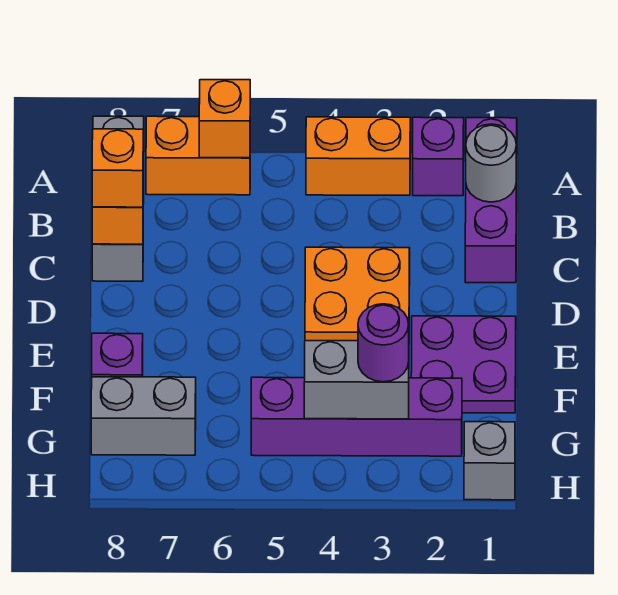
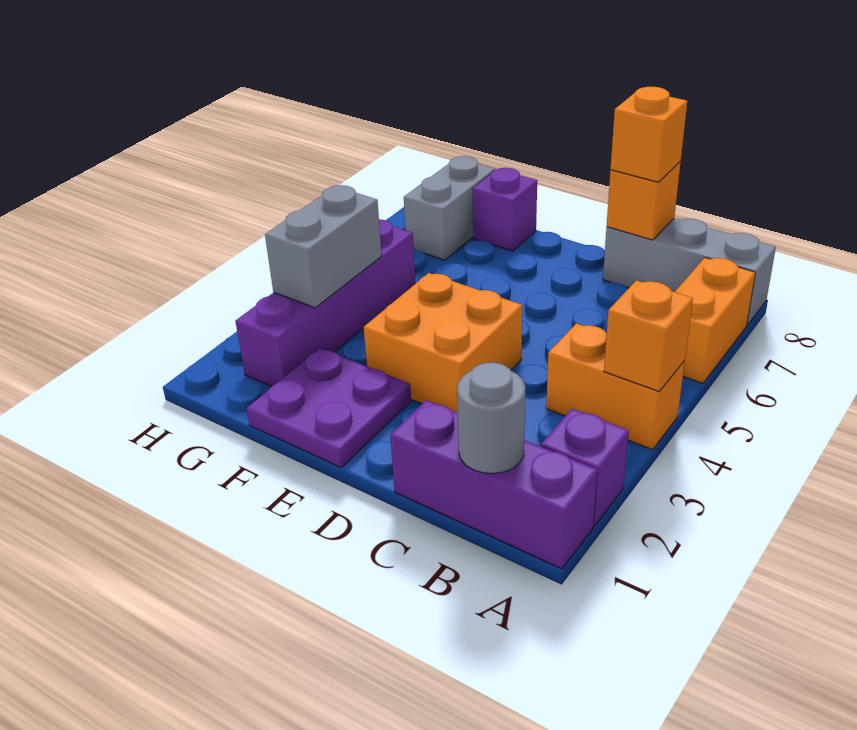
orange brick A3:A4 level 1 -> orange brick A4:B4 level 1
orange brick A6 level 2 -> orange brick A4 level 2
purple round brick G3 level 3 -> none
grey brick H1 level 1 -> none

